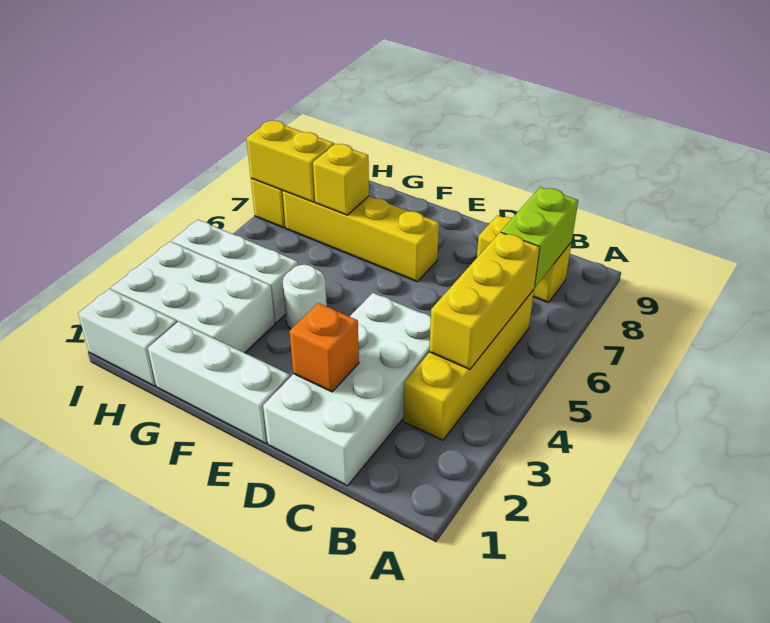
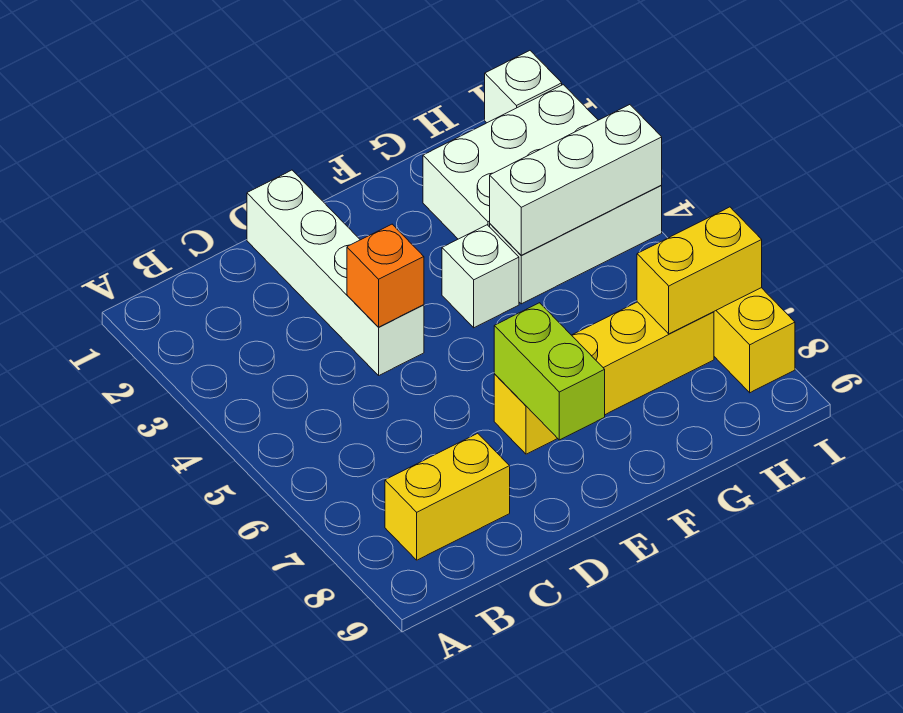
yellow brick B3:B6 level 1 -> none
yellow brick B4:B6 level 2 -> none
lime brick B7:B8 level 2 -> lime brick E7:E8 level 2
white brick C1:D4 level 1 -> white brick D1:D4 level 1
orange brick D2 level 2 -> orange brick D4 level 2
white brick E1:G1 level 1 -> white brick G4:I4 level 2
white round brick F4 level 1 -> white brick F4 level 1
yellow brick G7 level 2 -> none
white brick H1:I1 level 1 -> white brick I1 level 1

